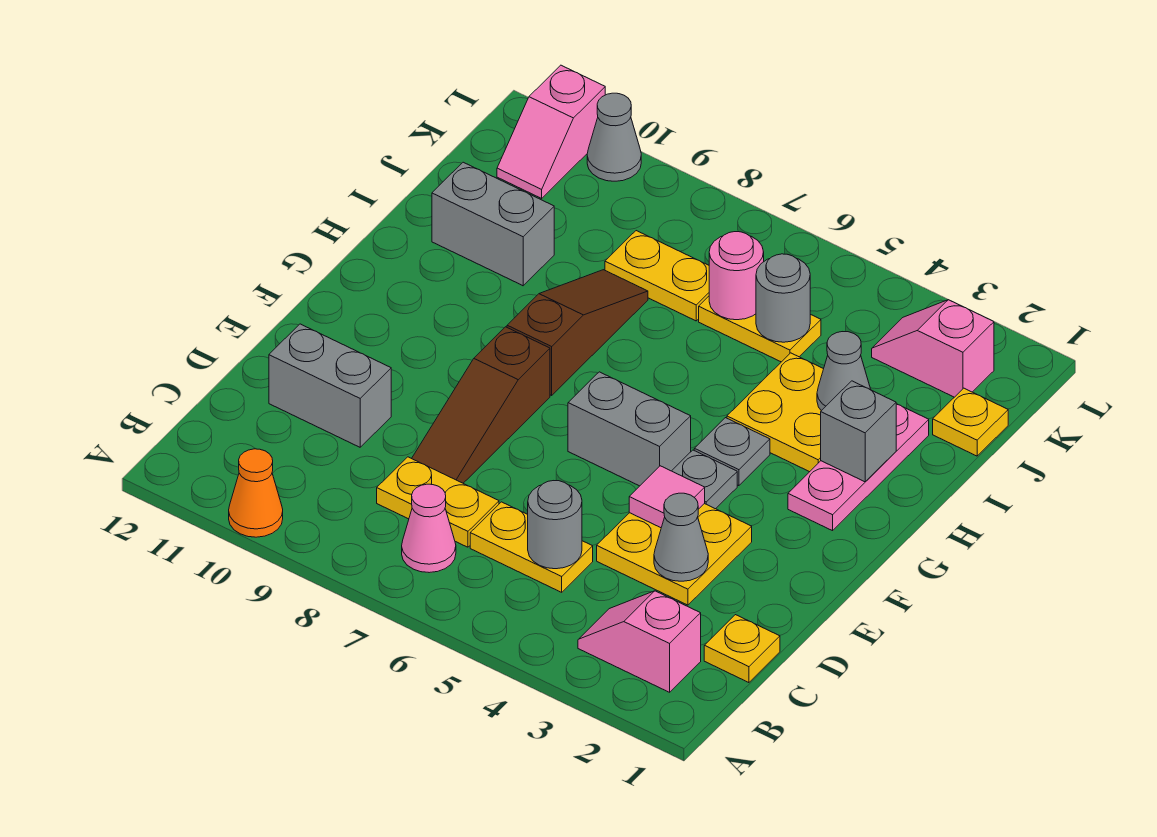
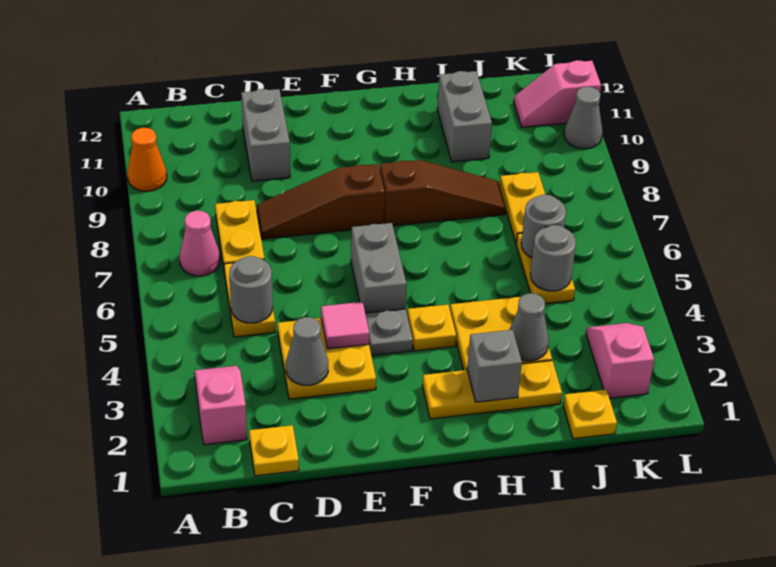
pink plate G2:I2 level 1 -> yellow plate G2:I2 level 1
grey plate G4 level 1 -> yellow plate G4 level 1
pink round brick J6 level 2 -> grey round brick J6 level 2

